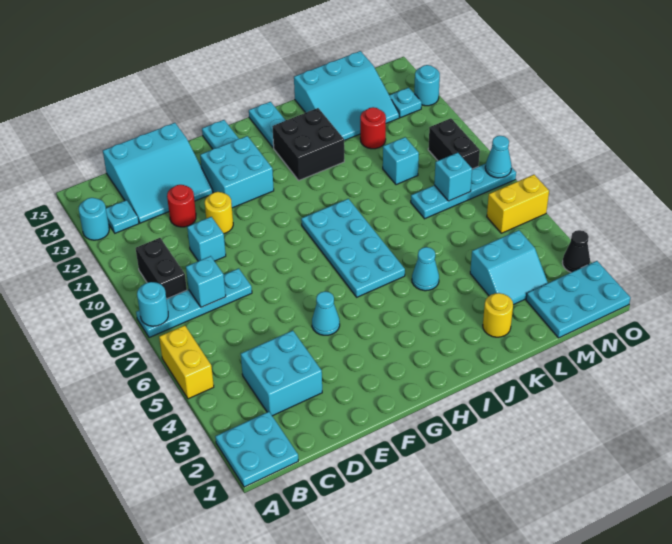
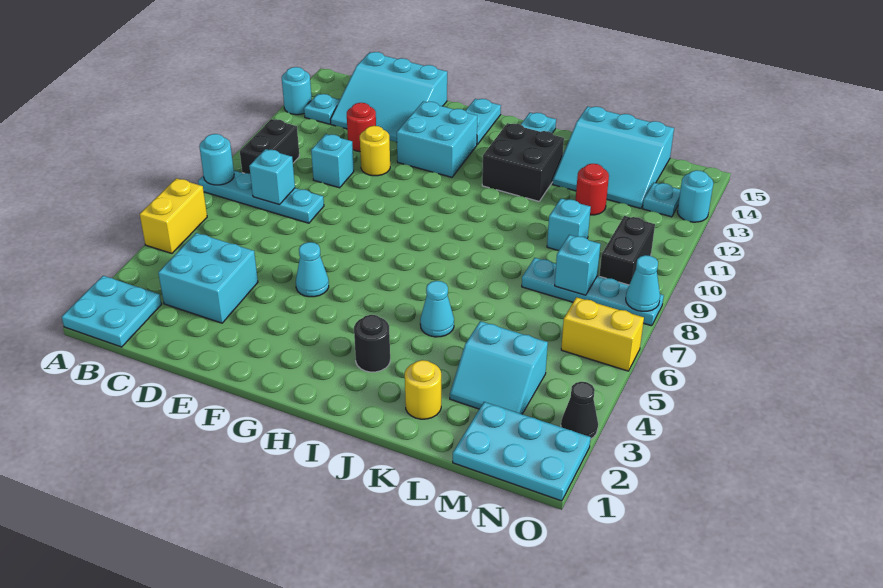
cyan plate H6:I9 level 1 -> none
none -> black round brick I3 level 1

